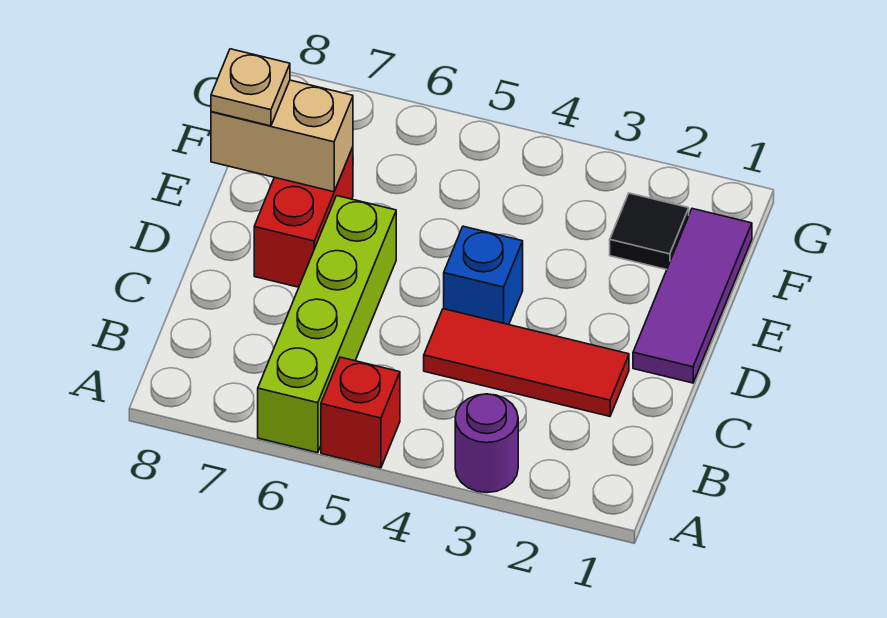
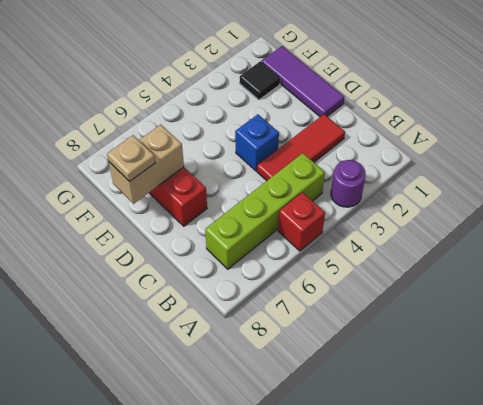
lime brick A6:D6 level 1 -> lime brick B4:B7 level 1

